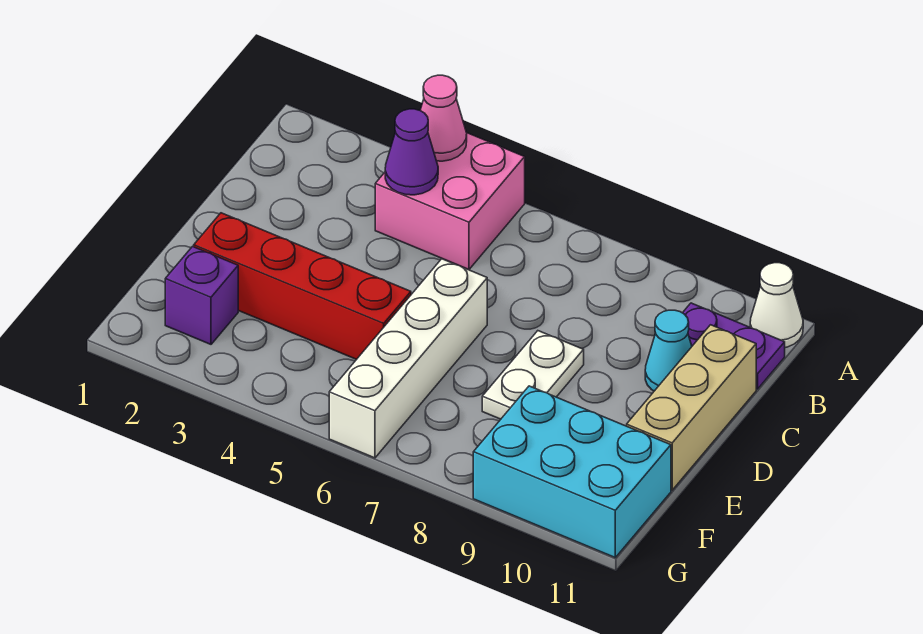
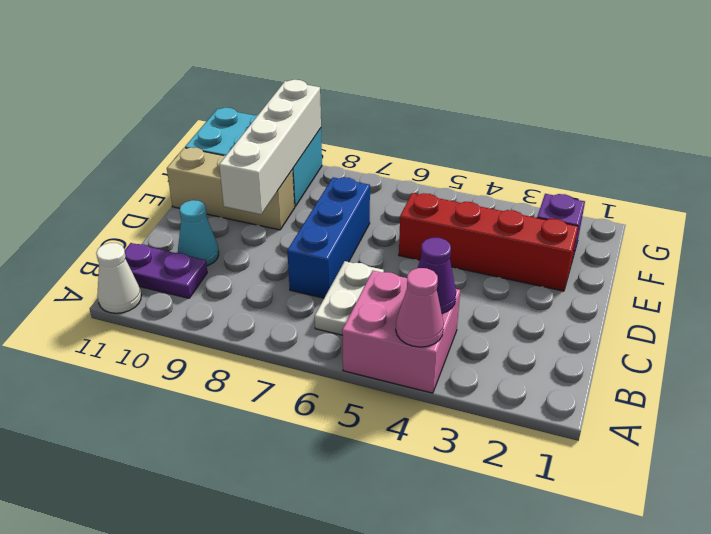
none -> blue brick C7:E7 level 1
tan brick C11:E11 level 1 -> tan brick E9:E11 level 1
white brick D6:G6 level 1 -> white brick D9:G9 level 2
white plate D8:E8 level 1 -> white plate B6:C6 level 1

